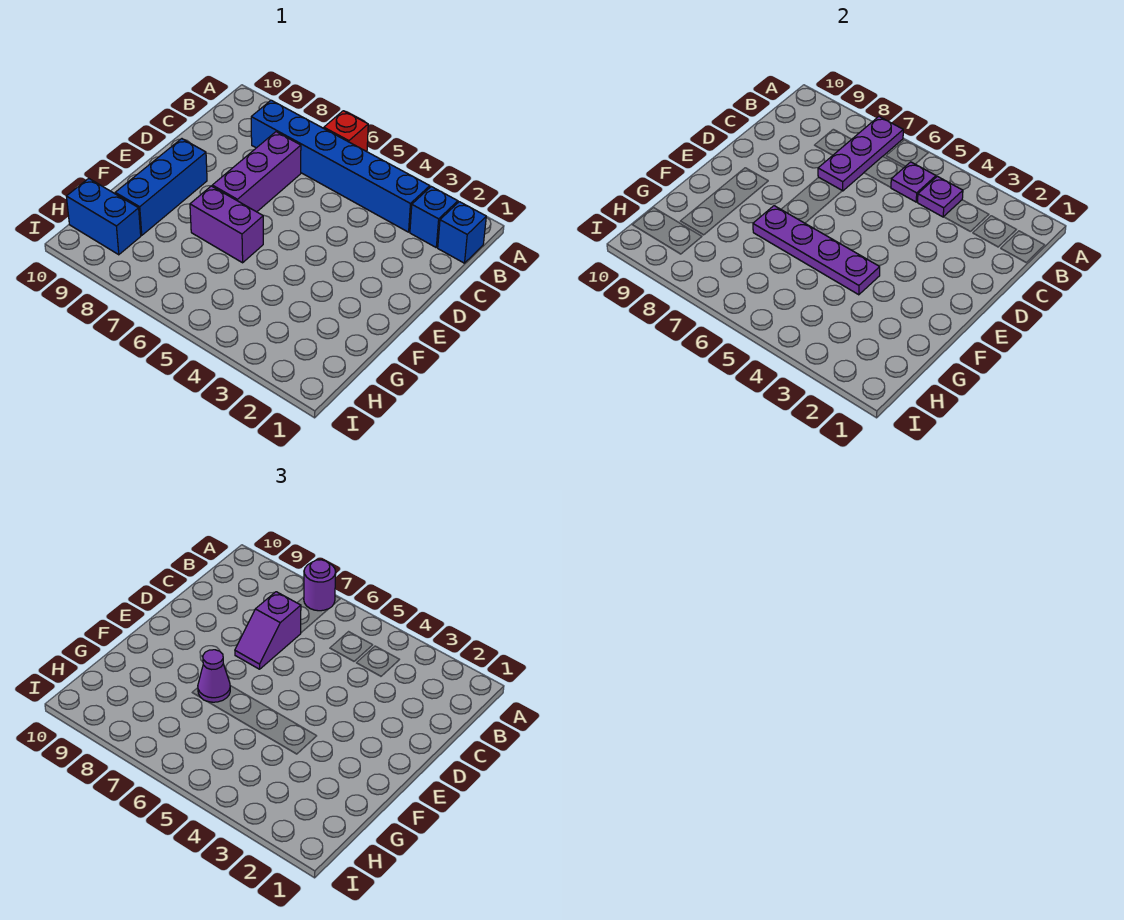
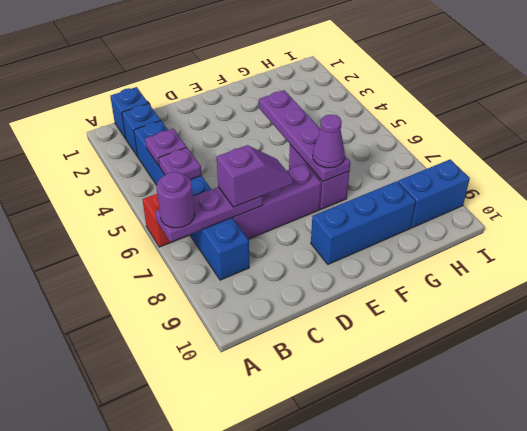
blue brick H9:H10 level 1 -> blue brick H9:I9 level 1

